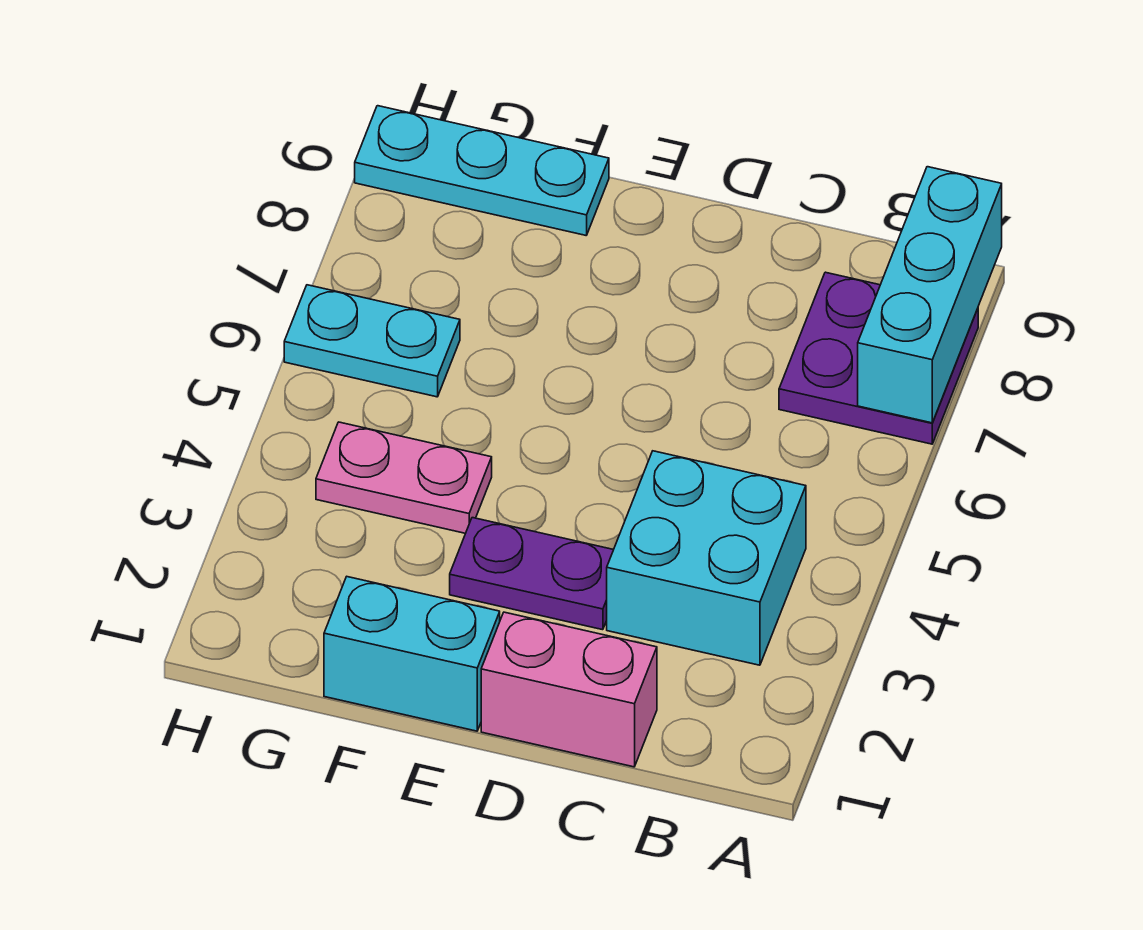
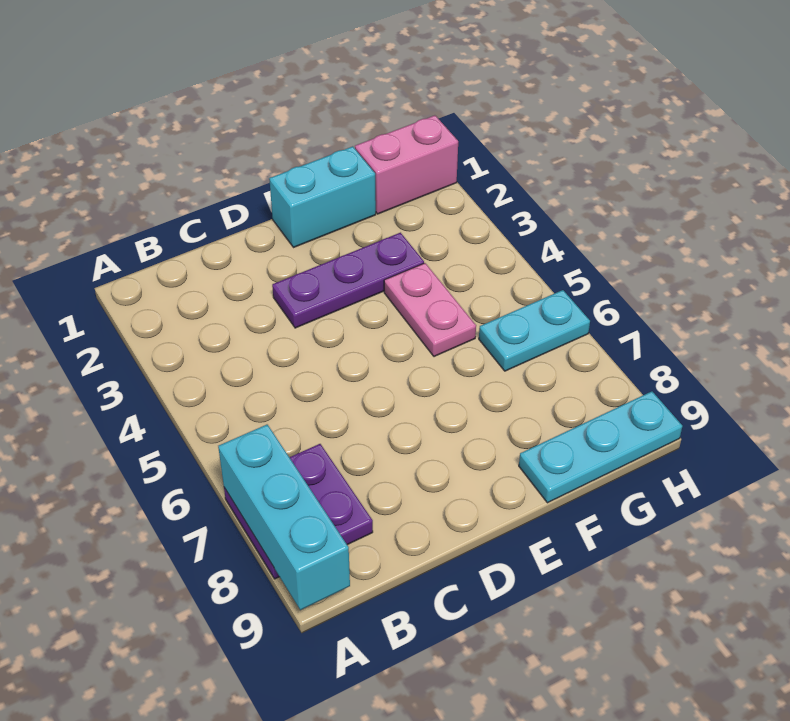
cyan brick B3:C4 level 1 -> none
pink brick C1:D1 level 1 -> pink brick G1:H1 level 1
purple plate D3:E3 level 1 -> purple plate D3:F3 level 1
pink plate F4:G4 level 1 -> pink plate F4:F5 level 1

